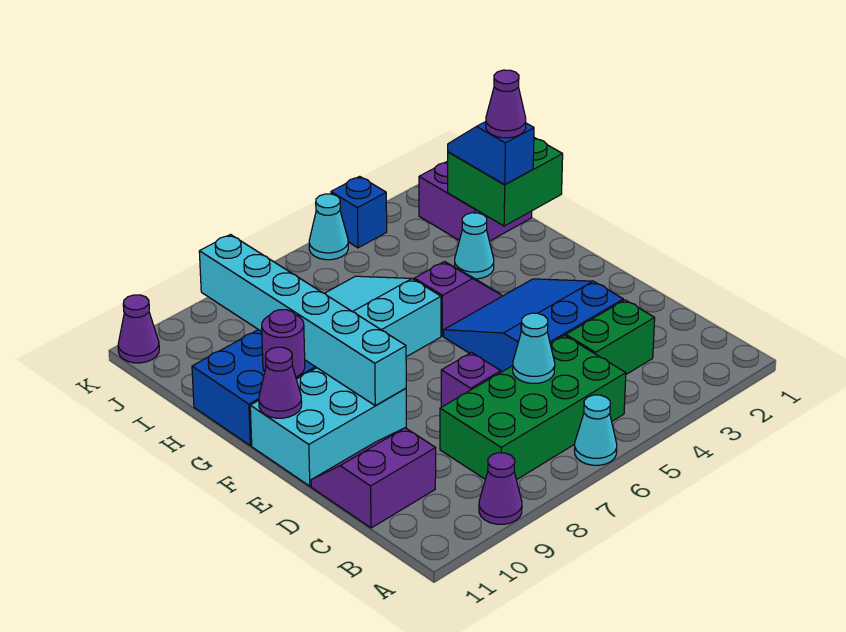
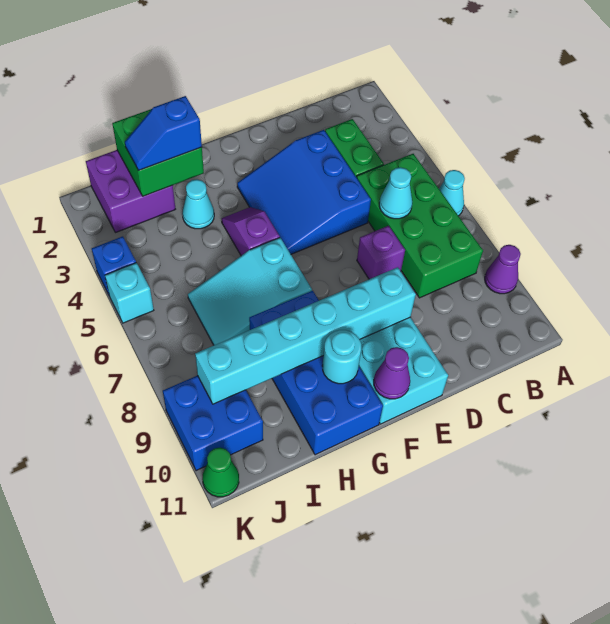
purple slope C10:D11 level 1 top C -> none
purple round brick G10 level 2 -> cyan round brick G10 level 2
purple cone H2 level 4 -> none
none -> blue brick J9:K10 level 1
cyan cone K5 level 1 -> cyan brick K5 level 1
purple cone K11 level 1 -> green cone K11 level 1

